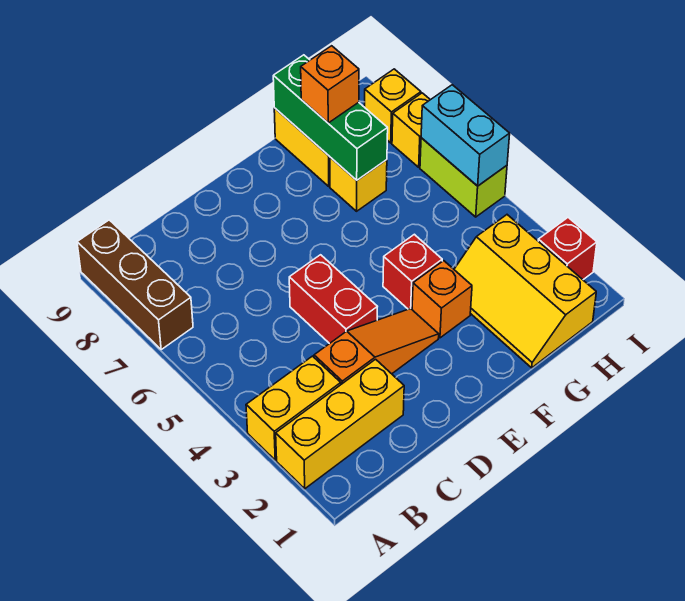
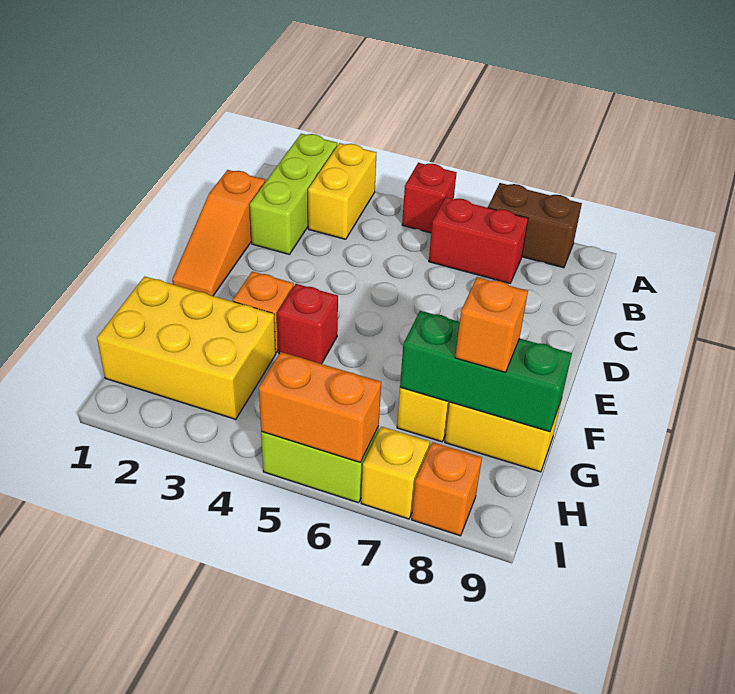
yellow brick A2:C2 level 1 -> lime brick A2:C2 level 1
brown brick A7:A9 level 1 -> brown brick A7:A8 level 1
orange slope C3:E3 level 1 top C -> orange slope C1:E1 level 1 top C
red brick D4:D5 level 1 -> red brick B6:B7 level 1
yellow slope G1:H3 level 1 top H -> yellow brick G1:H3 level 1
red brick I2 level 1 -> red brick A5 level 1
cyan brick I5:I6 level 2 -> orange brick I5:I6 level 2
yellow brick I8 level 1 -> orange brick I8 level 1

